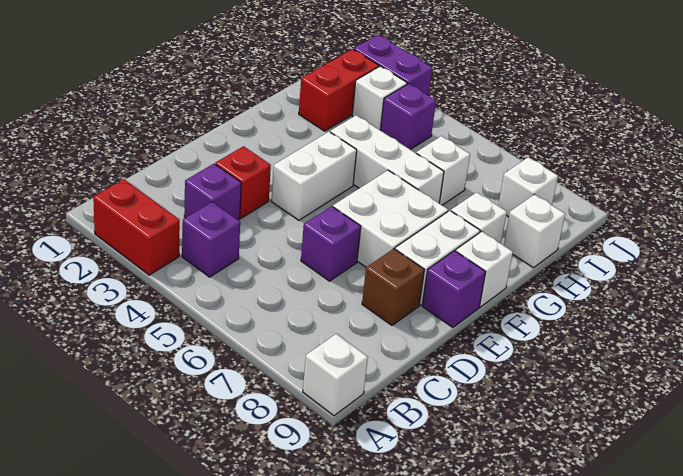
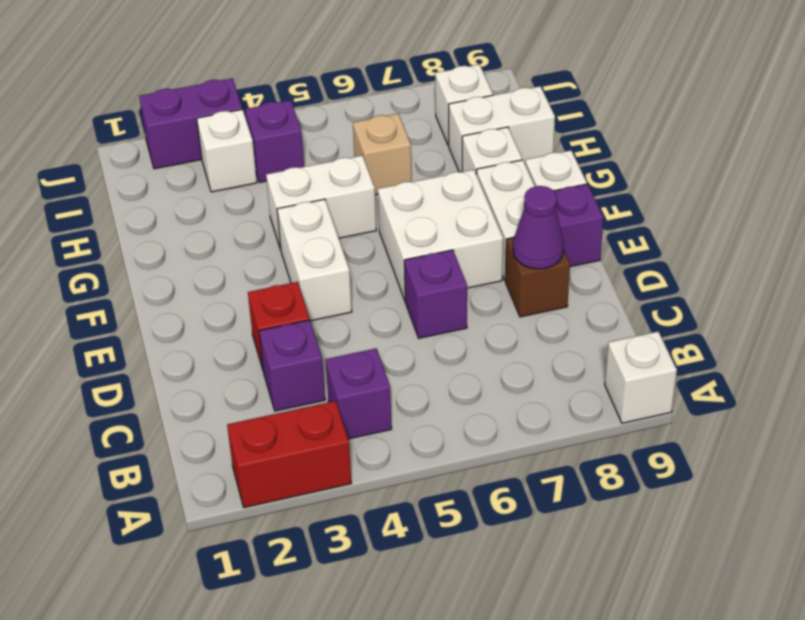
none -> purple cone D8 level 2
white brick G4:G6 level 1 -> white brick G4:G5 level 1
red brick H2:I2 level 1 -> none
white brick H6 level 1 -> tan brick H6 level 1
white brick H9 level 1 -> white brick H8:H9 level 1

